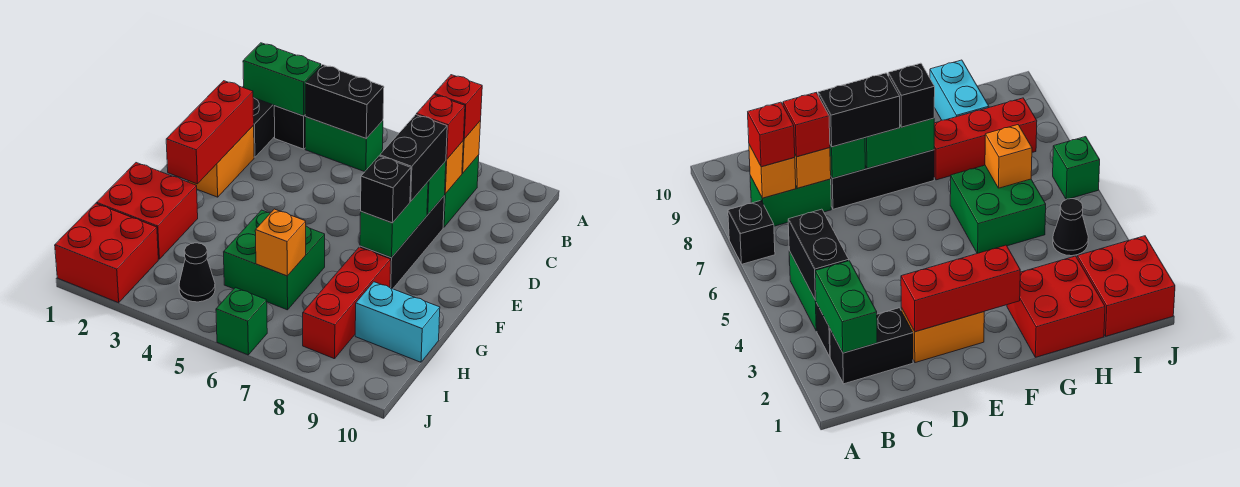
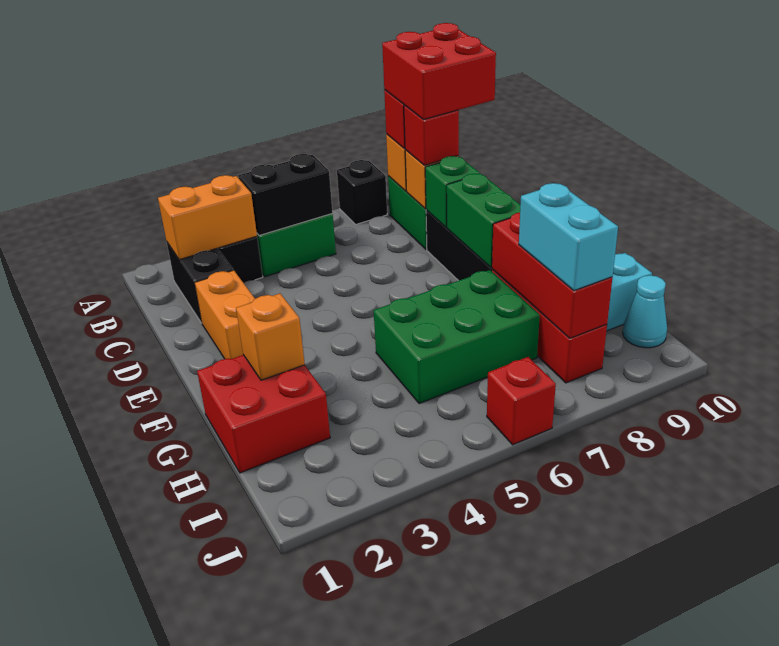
green brick B2:B3 level 2 -> orange brick B2:B3 level 2
red brick D2:F2 level 2 -> red brick G8:I8 level 2
black brick D8:E8 level 3 -> none
black brick F8 level 3 -> none
green brick G5:H6 level 1 -> green brick G5:H7 level 1
orange brick H6 level 2 -> orange brick G2 level 2
none -> cyan brick H8:I8 level 3
red brick I1:J2 level 1 -> red brick B8:C9 level 4
black cone I4 level 1 -> none
none -> cyan cone I10 level 1
green brick J6 level 1 -> red brick J6 level 1

